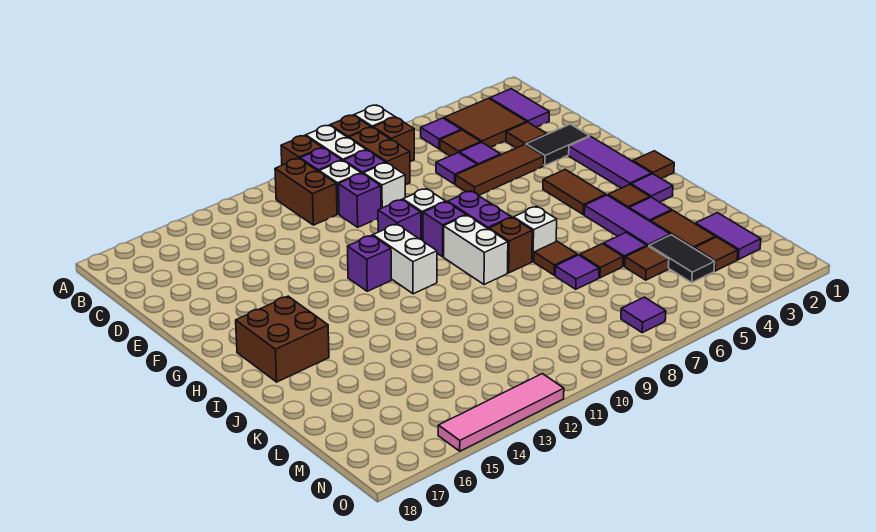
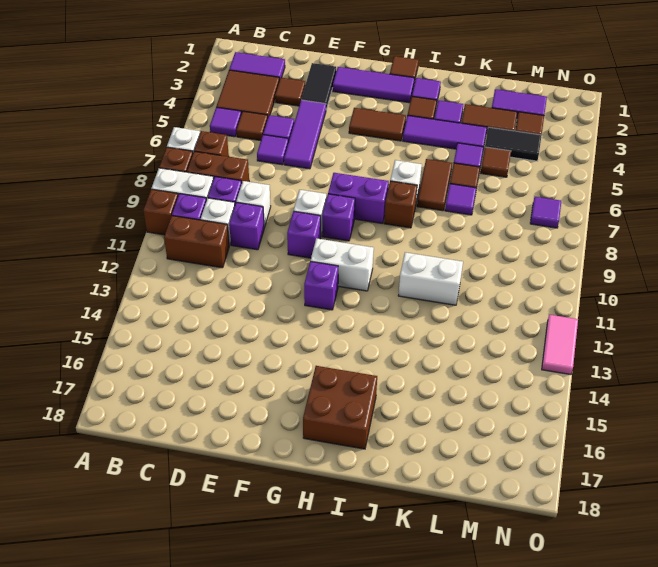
brown tile E4:E6 level 1 -> purple tile E4:E6 level 1
white brick H9:I9 level 1 -> white brick J11:K11 level 1
brown tile J7 level 1 -> brown tile J6:J7 level 1
pink tile O12:O15 level 1 -> pink tile O12:O13 level 1

